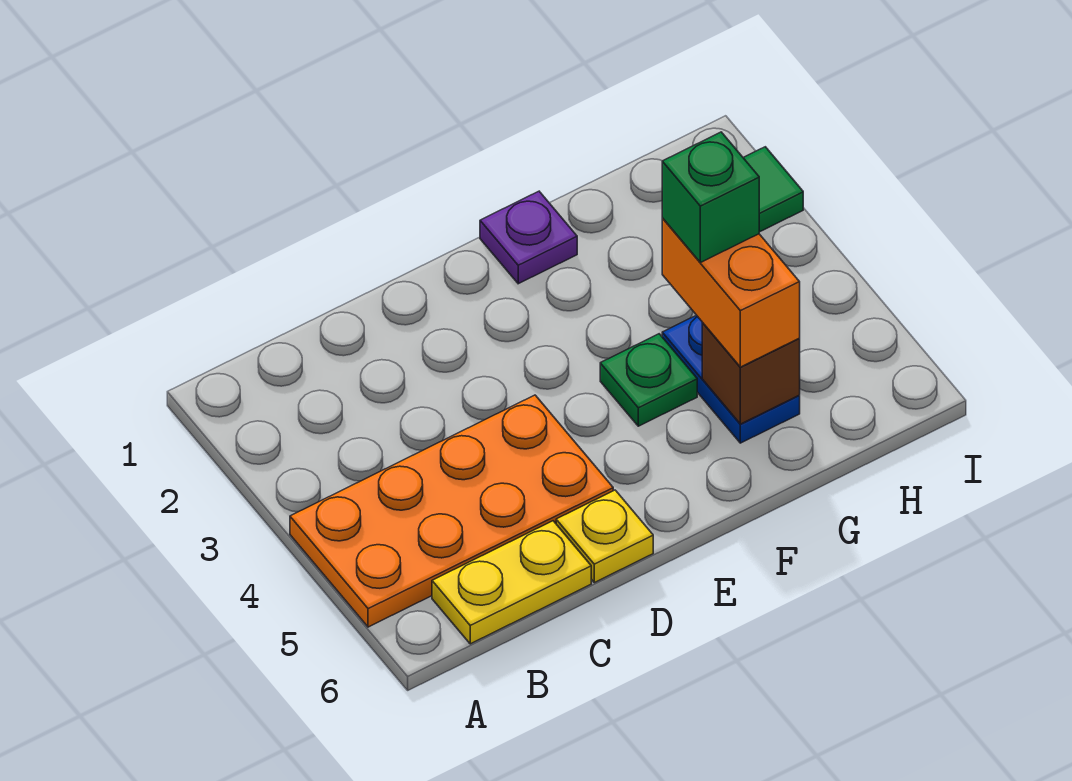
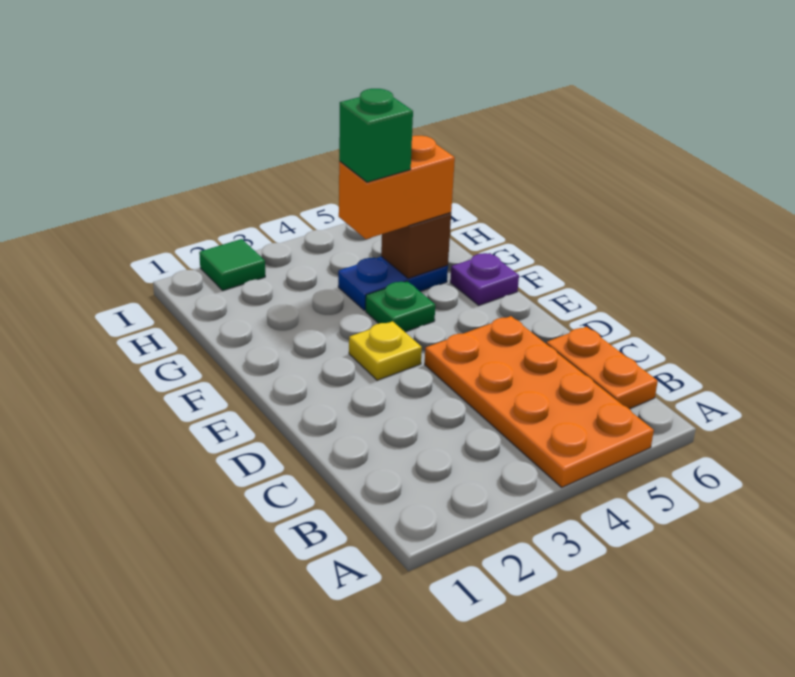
yellow plate B6:C6 level 1 -> orange plate B6:C6 level 1
yellow plate D6 level 1 -> yellow plate E3 level 1
purple plate F1 level 1 -> purple plate F6 level 1

